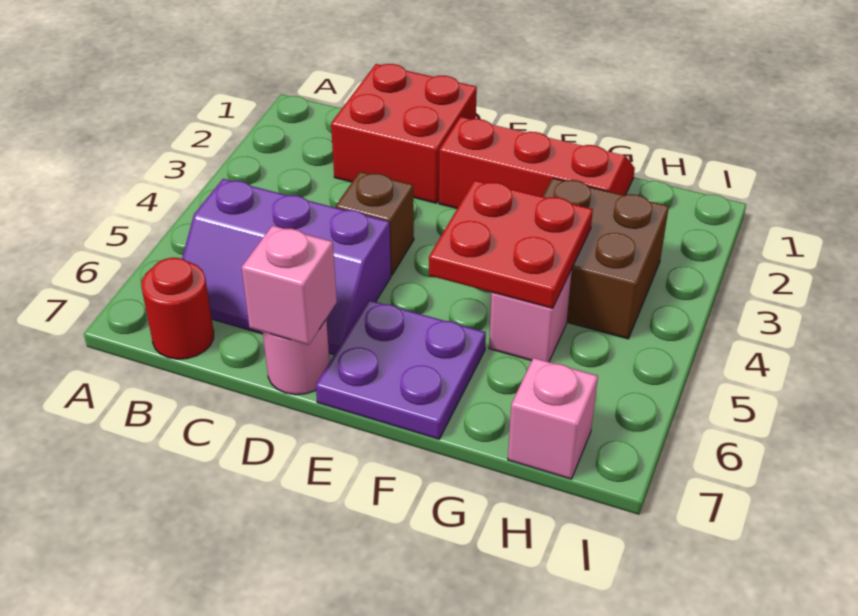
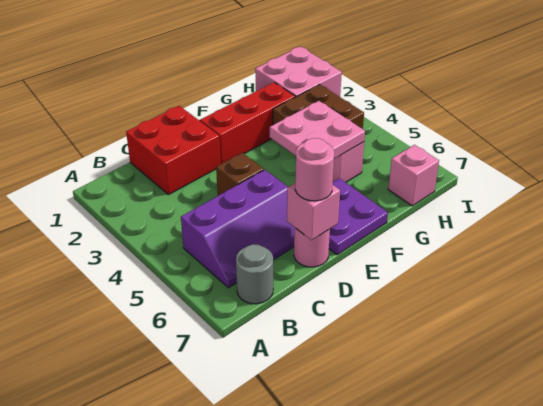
red round brick B7 level 1 -> grey round brick B7 level 1
none -> pink round brick D7 level 3
red plate F4:G5 level 2 -> pink plate F4:G5 level 2
none -> pink brick H1:I2 level 1

